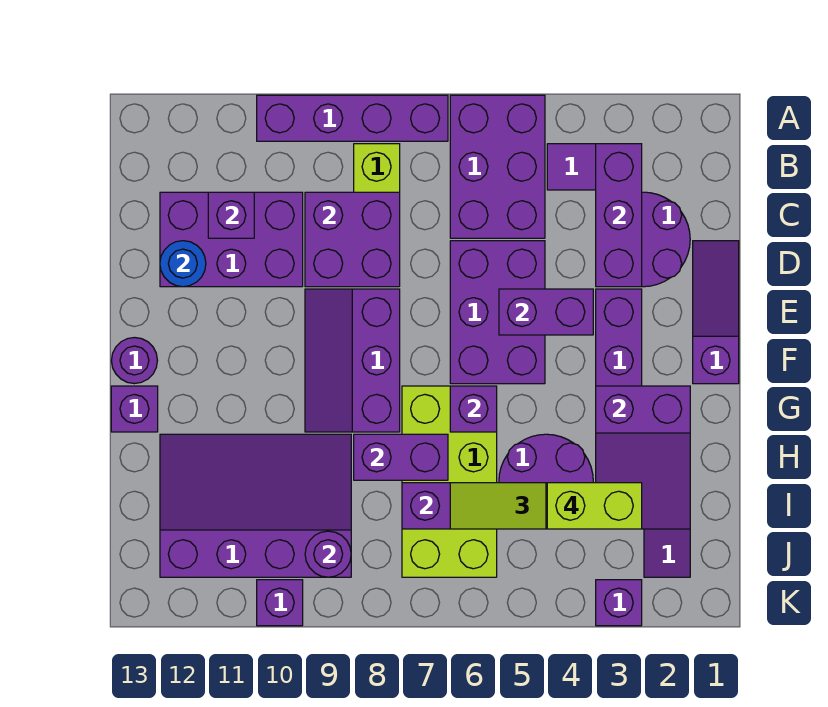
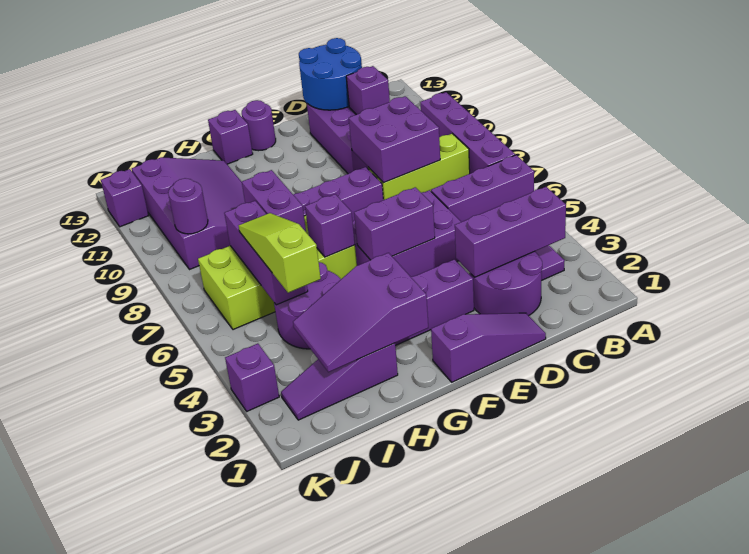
purple brick A5:C6 level 1 -> purple brick A6:C6 level 1
blue round brick D12 level 2 -> blue round brick C12:D13 level 2
purple brick E4:E5 level 2 -> purple brick E5:F5 level 2
lime brick I3:I4 level 4 -> none
purple brick K10 level 1 -> purple brick K12 level 1

